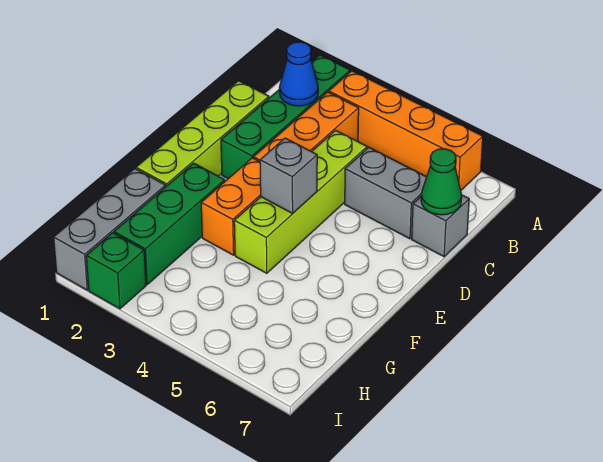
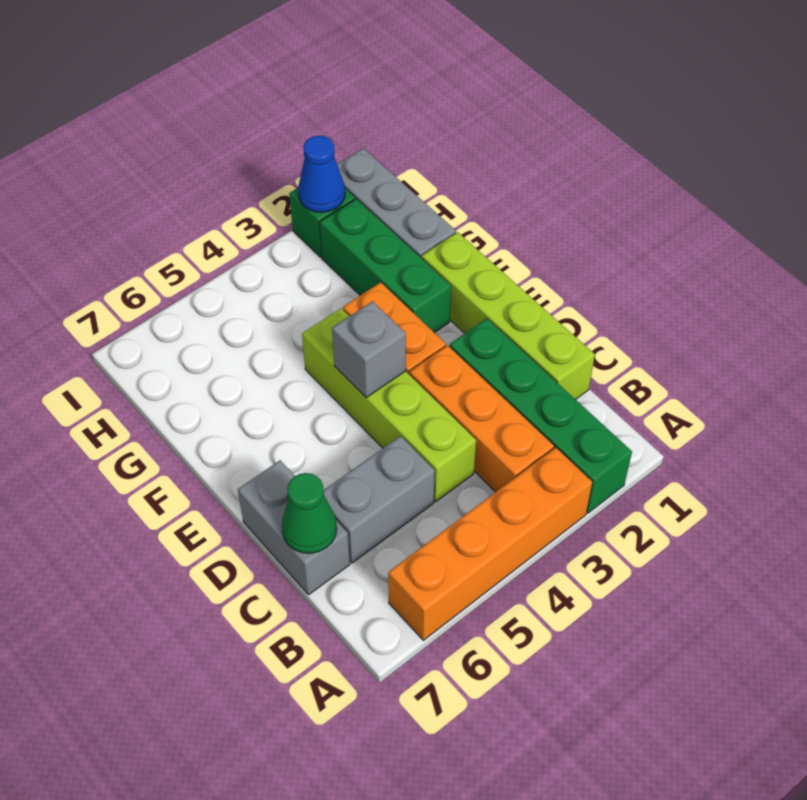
blue cone B2 level 2 -> blue cone I2 level 2
grey brick C7 level 1 -> grey brick C7:D7 level 1

